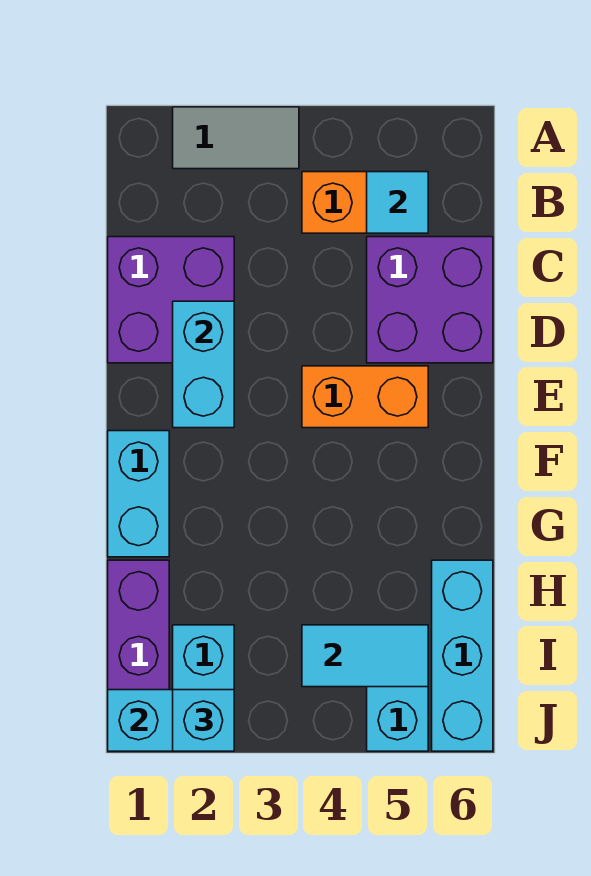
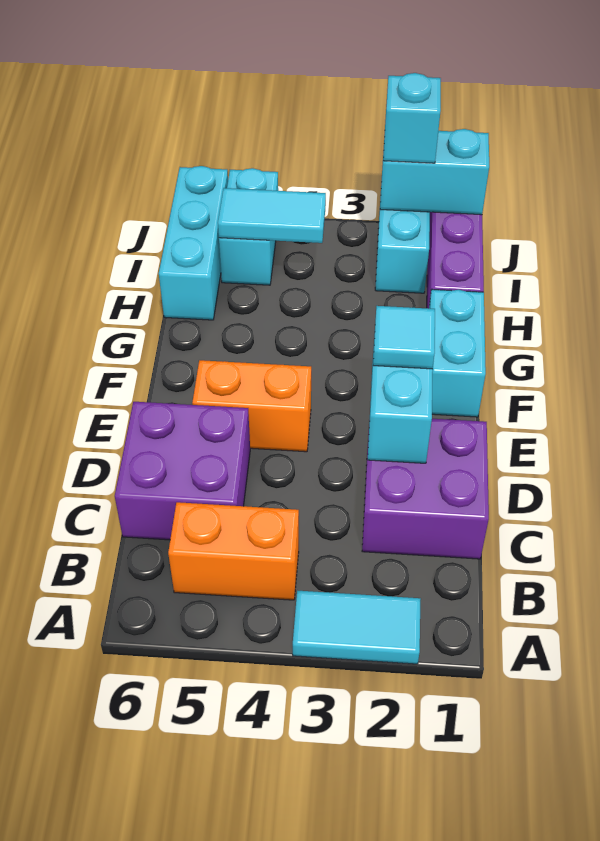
grey tile A2:A3 level 1 -> cyan tile A2:A3 level 1
cyan tile B5 level 2 -> cyan tile E2 level 3

